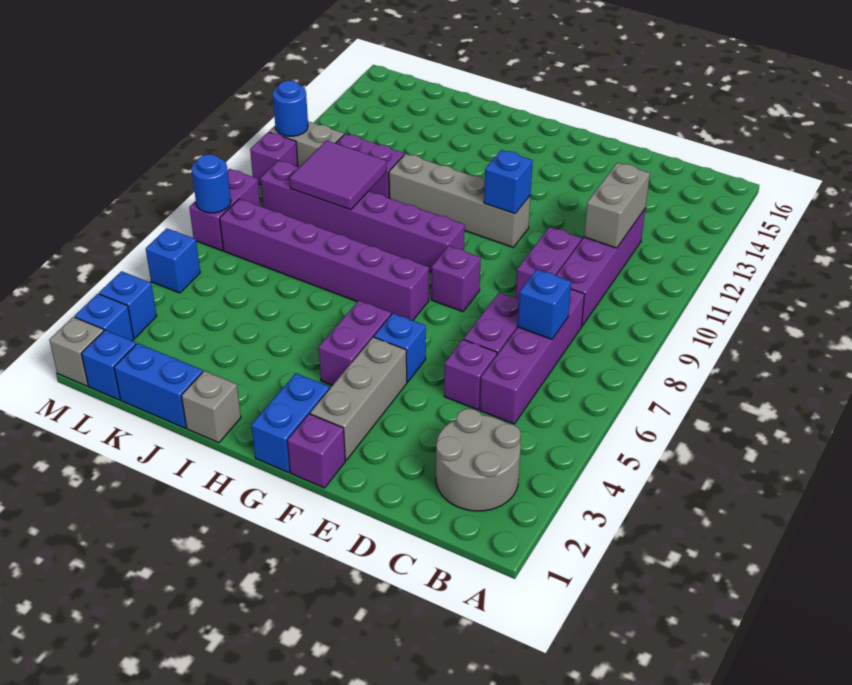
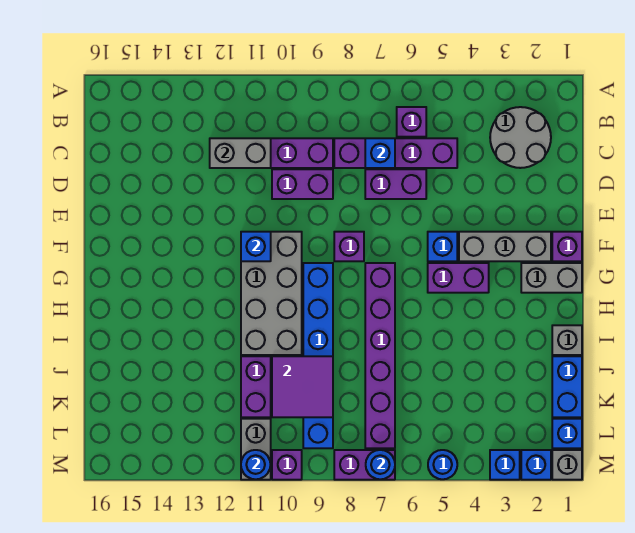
purple brick D5 level 1 -> purple brick B6 level 1
grey brick F11:I11 level 1 -> grey brick F10:I11 level 1
blue brick G1:G2 level 1 -> grey brick G1:G2 level 1
purple brick G9:L9 level 1 -> blue brick G9:L9 level 1
blue brick M5 level 1 -> blue round brick M5 level 1

